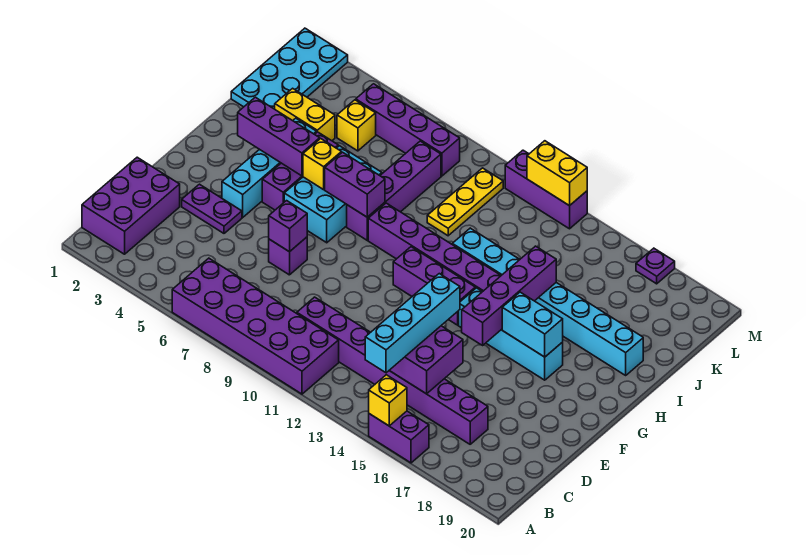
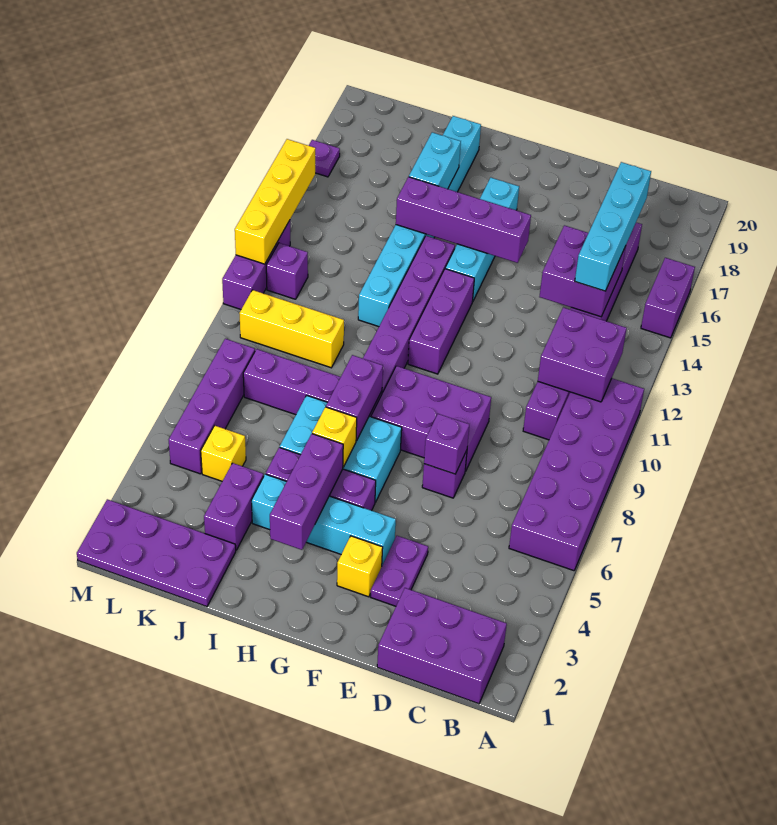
yellow brick A15 level 2 -> yellow brick F3 level 1
none -> purple brick B11:C12 level 2
cyan brick B14:E14 level 3 -> cyan brick C14:C17 level 3
none -> purple brick E8:G9 level 1
cyan brick G16:G17 level 2 -> cyan brick I16:I17 level 2
cyan plate J1:M2 level 1 -> purple plate J1:M2 level 1
yellow brick J3:J4 level 1 -> purple brick J3:J4 level 1
yellow plate J10:L10 level 1 -> yellow brick J10:L10 level 1
none -> purple brick L12 level 1
yellow brick M12:M13 level 2 -> yellow brick M12:M15 level 2

